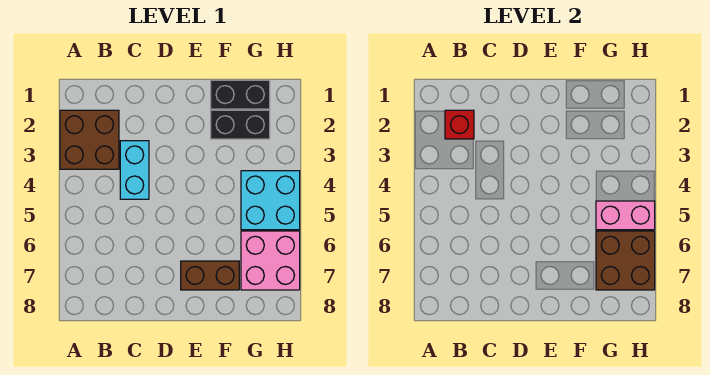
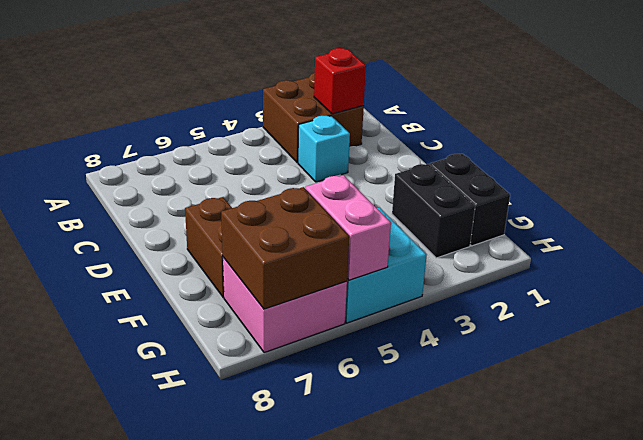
cyan brick C3:C4 level 1 -> cyan brick C3 level 1

